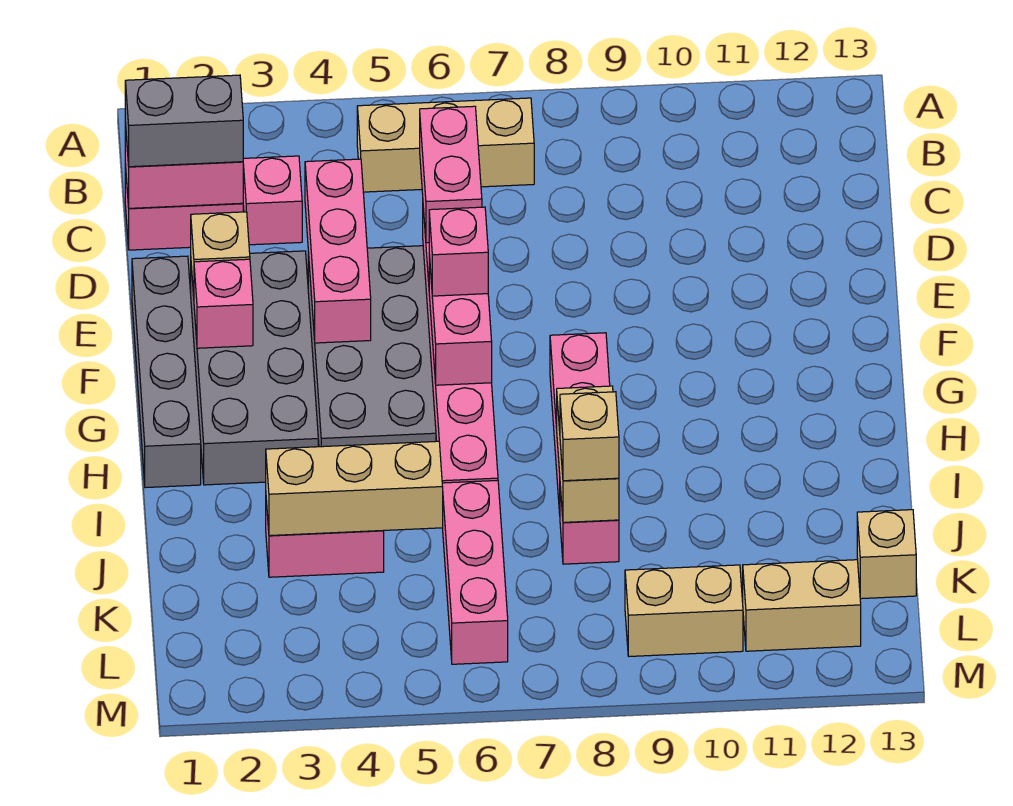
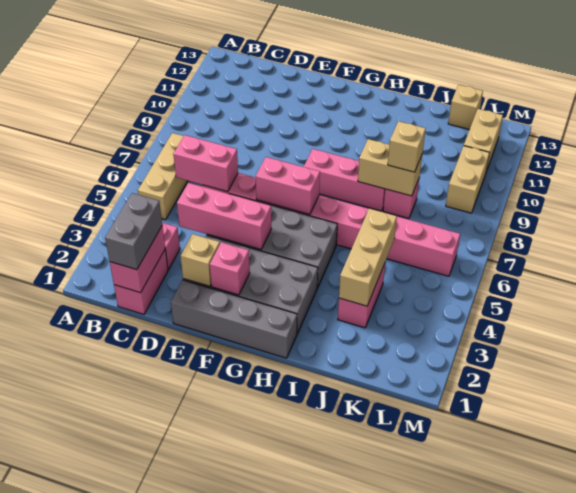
pink brick F6 level 3 -> none

